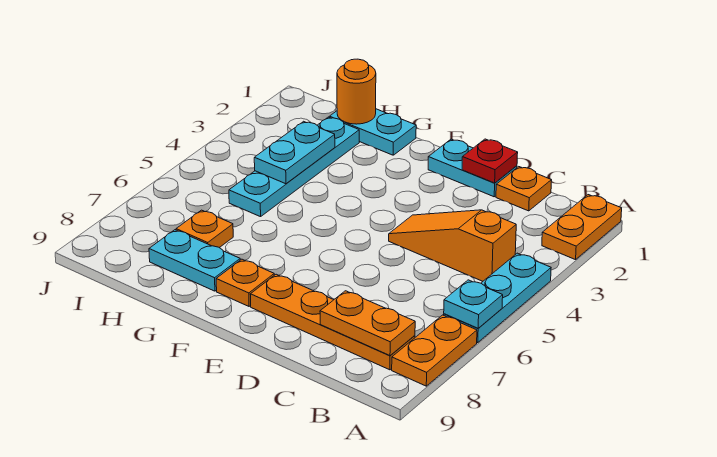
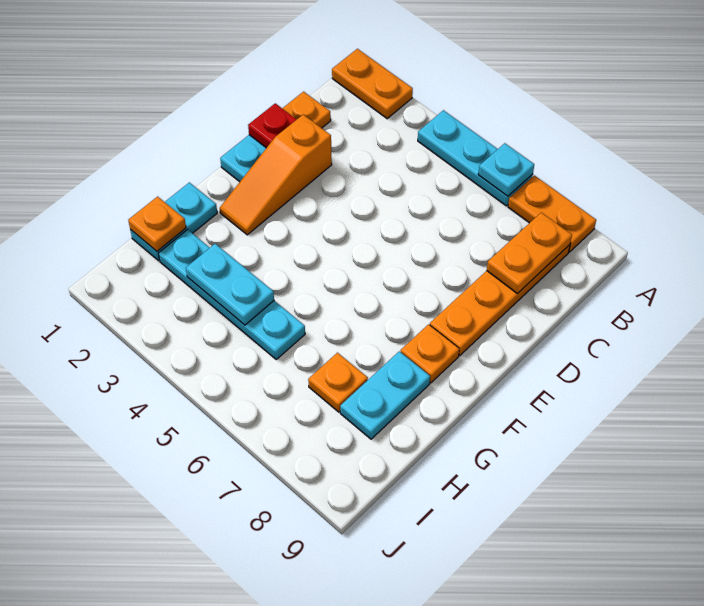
orange slope B4:D4 level 1 top B -> orange slope D2:F2 level 1 top D
orange round brick H1 level 2 -> orange plate H1 level 2

